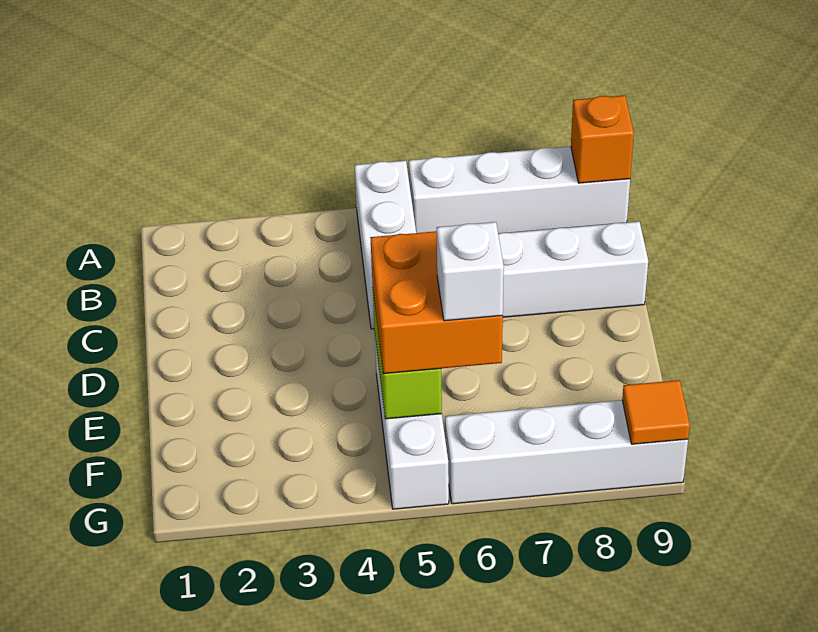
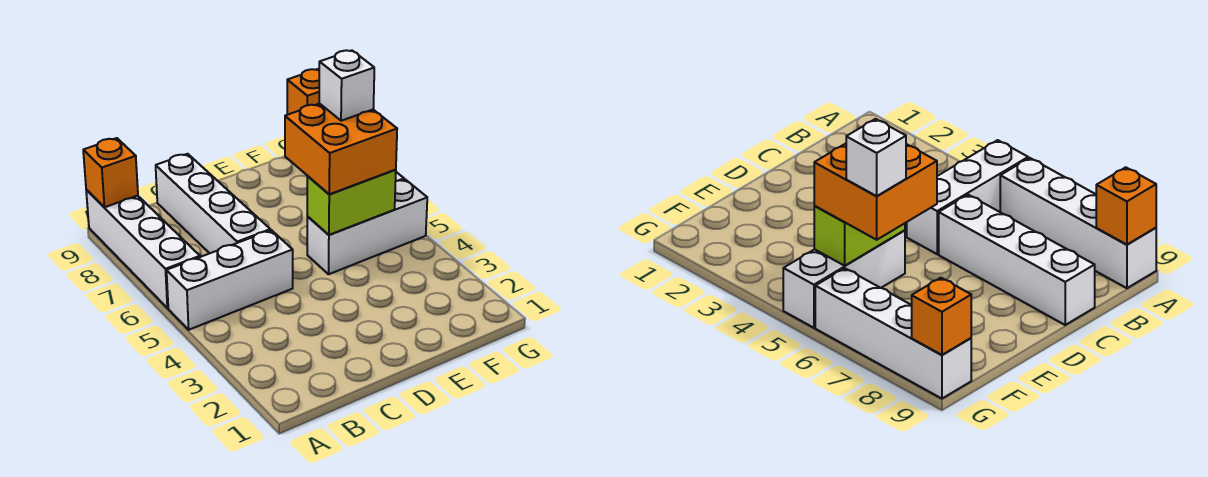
orange tile G9 level 2 -> orange brick G9 level 2

